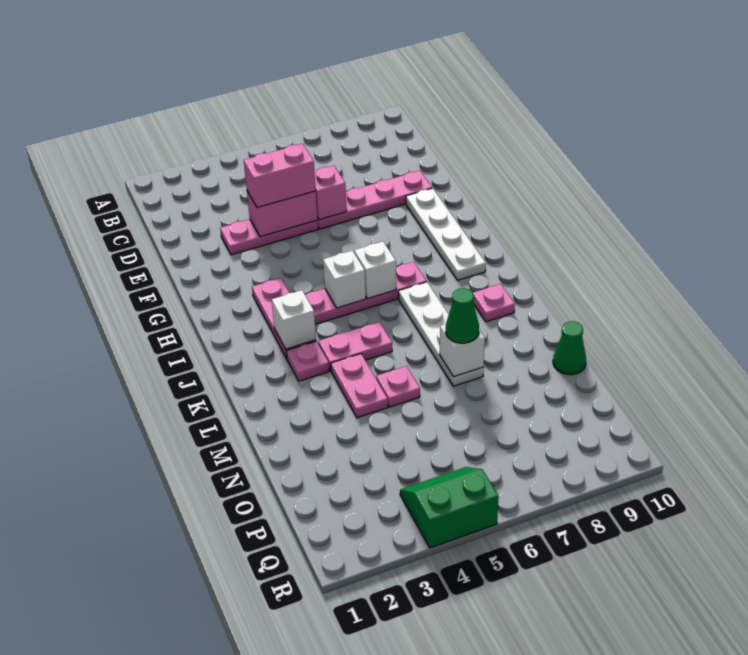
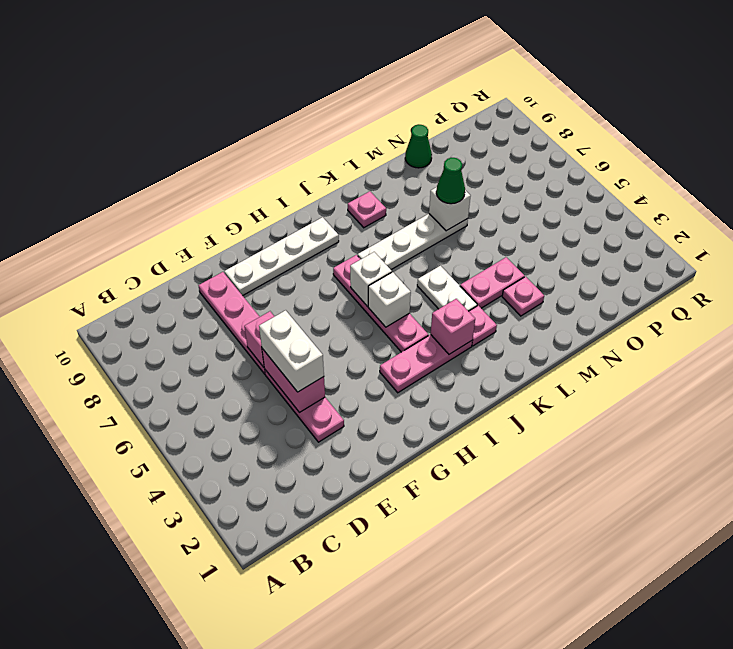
pink brick E4:E5 level 3 -> white brick E4:E5 level 3
white brick J3 level 2 -> pink brick J3 level 2
pink plate K4:K5 level 1 -> white plate K4:K5 level 1
pink plate M5 level 1 -> pink plate M3 level 1
green slope Q4:R5 level 1 top R -> none

